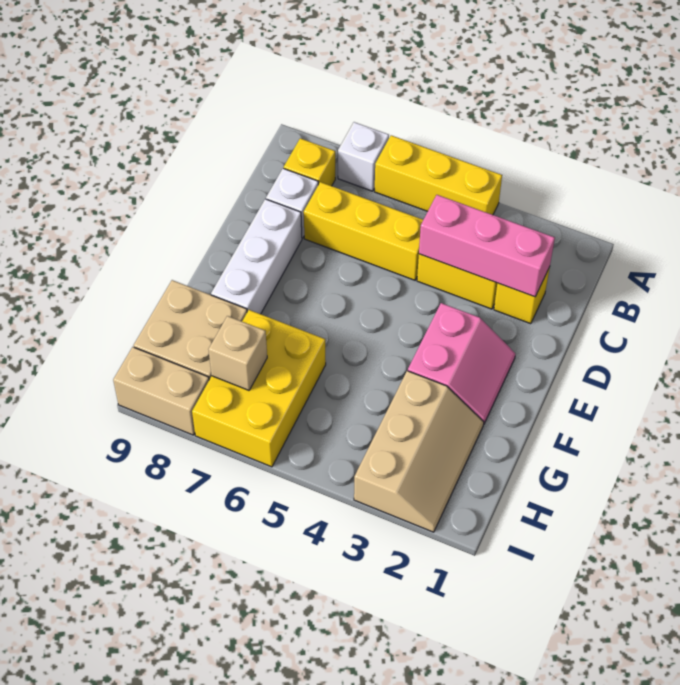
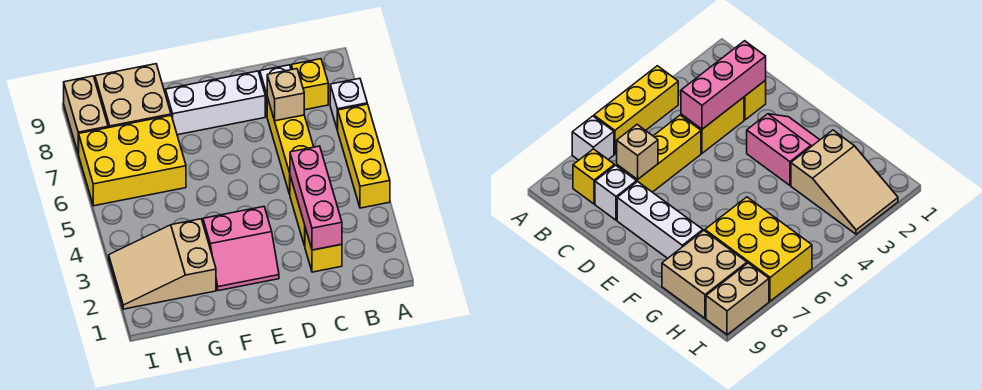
tan slope G2:I3 level 1 top 3 -> tan slope G2:I3 level 1 top G
tan brick H7 level 2 -> tan brick C7 level 2

